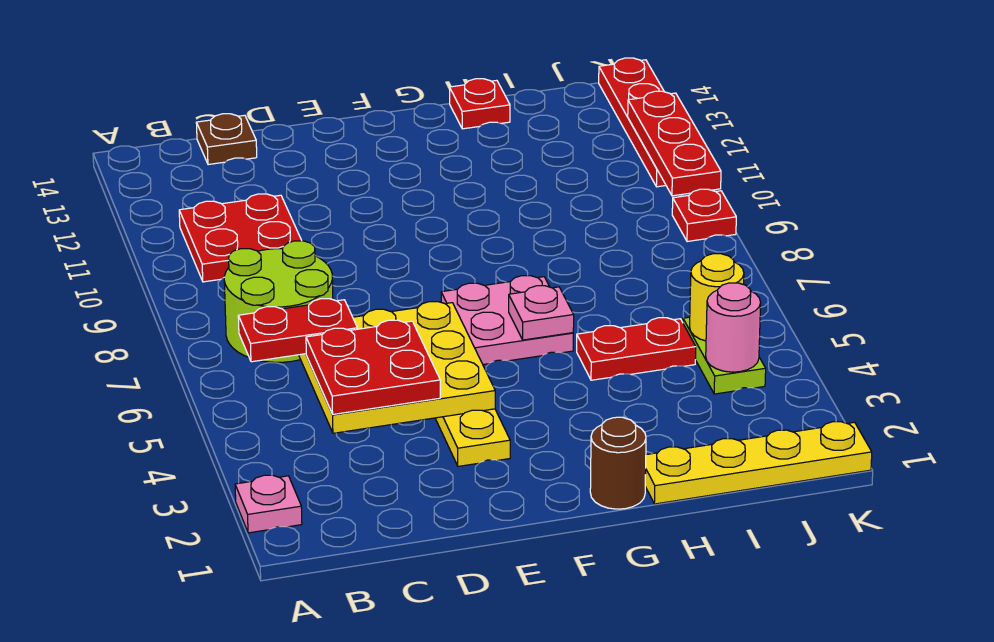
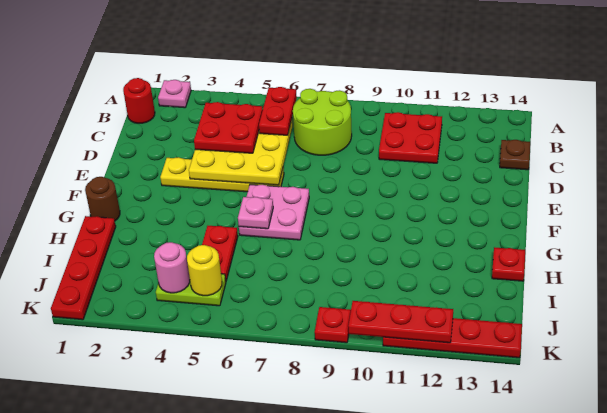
none -> red round brick B1 level 1
yellow plate H1:K1 level 1 -> red plate H1:K1 level 1

